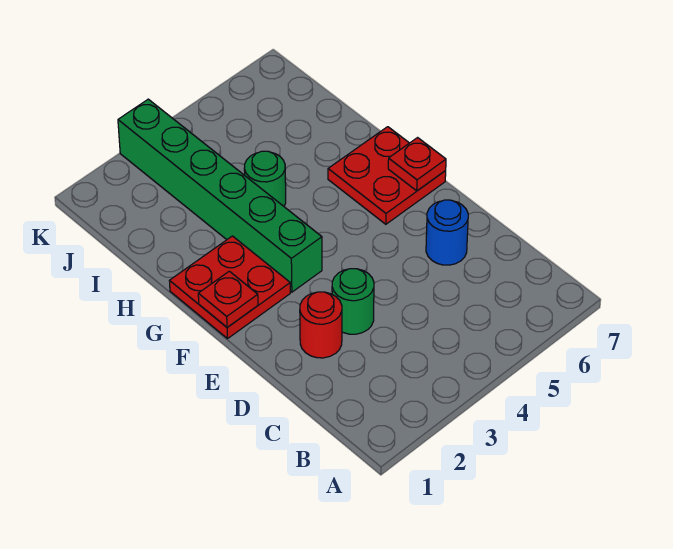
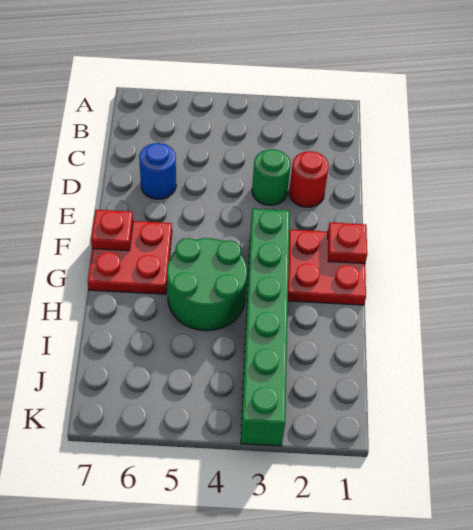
green round brick H4 level 1 -> green round brick G4:H5 level 1

